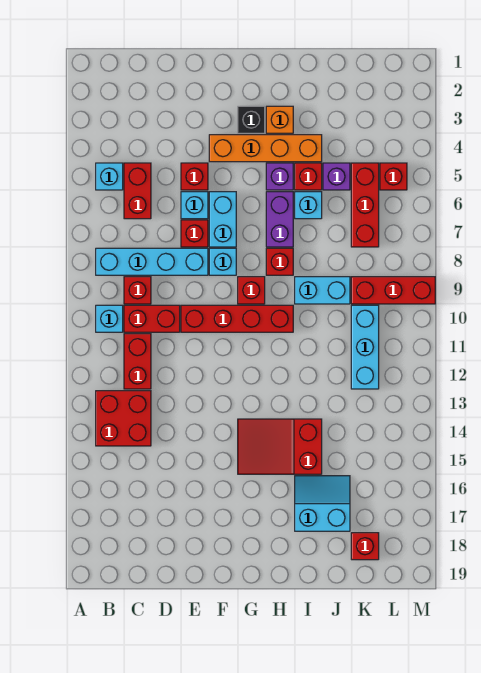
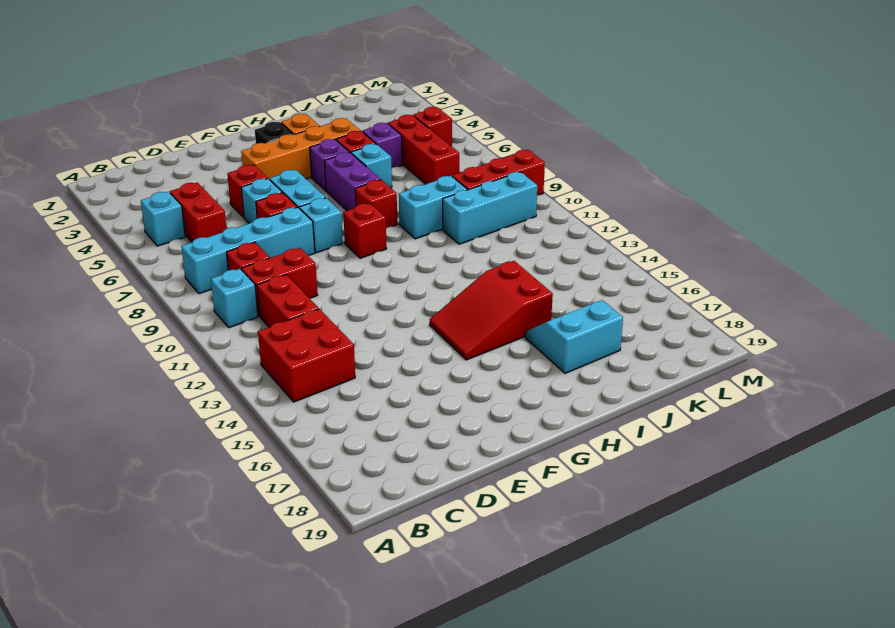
red brick E10:H10 level 1 -> none
cyan brick K10:K12 level 1 -> cyan brick J10:L10 level 1
red brick K18 level 1 -> none

